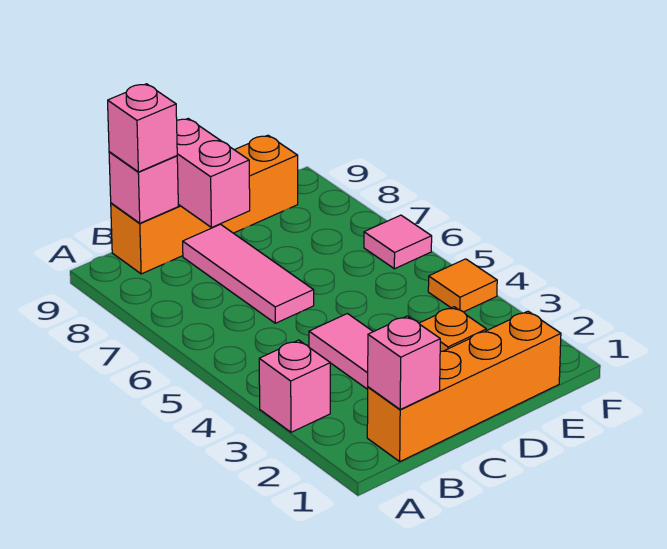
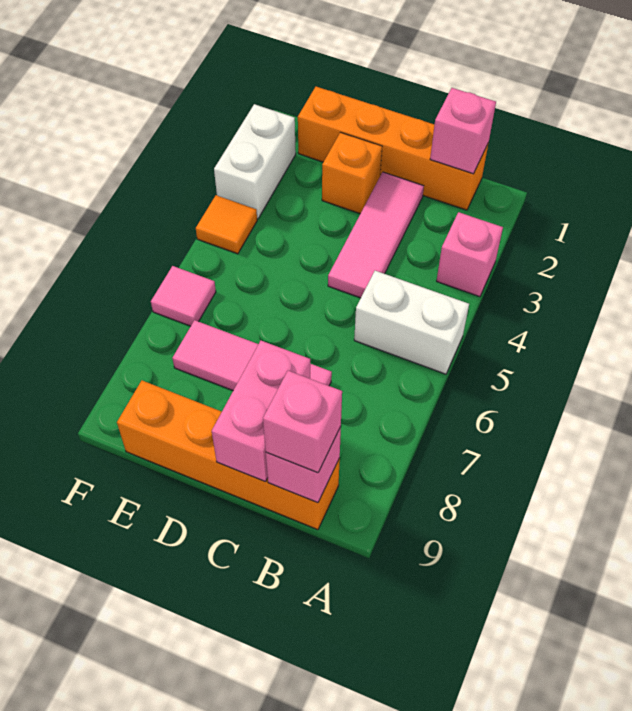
none -> white brick A5:B5 level 1
pink tile C6:C8 level 1 -> pink tile C7:E7 level 1
none -> white brick F2:F3 level 1

